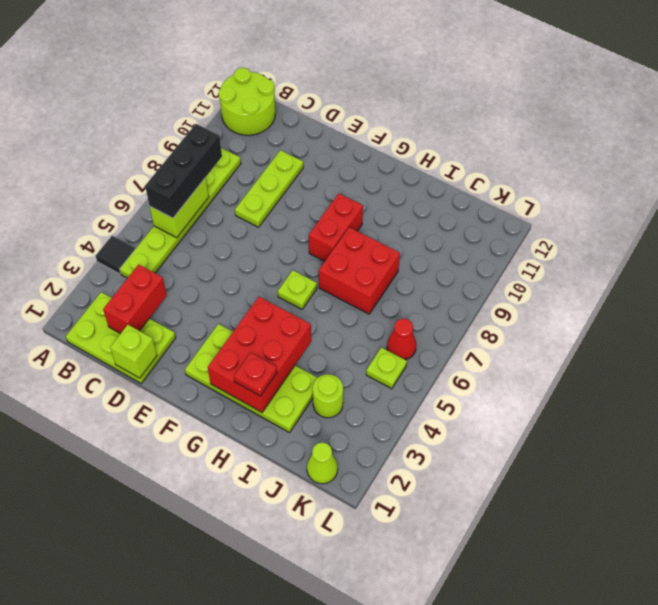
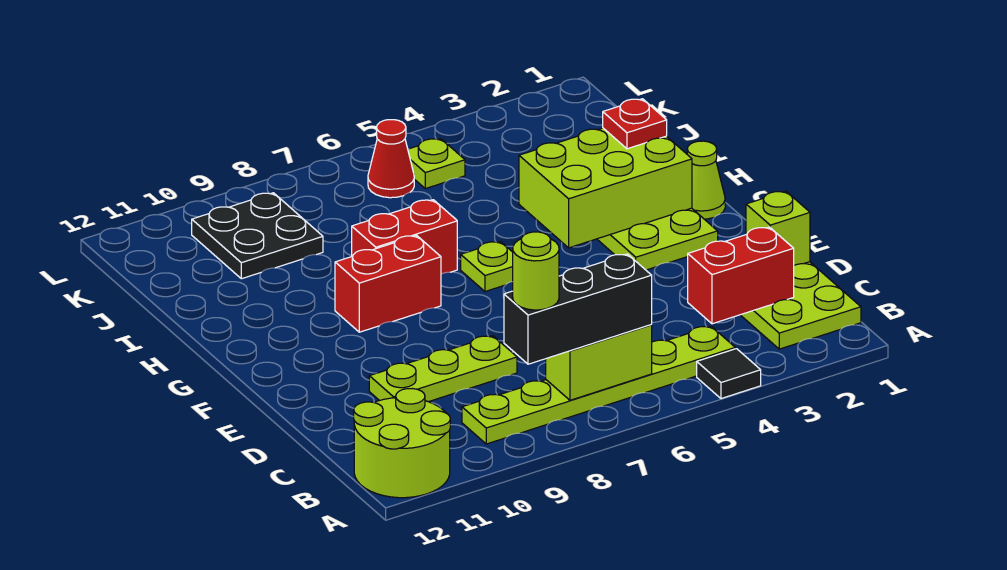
red brick G2:H4 level 2 -> lime brick G2:H4 level 2
red brick H7:I8 level 1 -> red brick H7:H8 level 1
lime round brick J3 level 1 -> lime round brick B8 level 4
none -> black plate J9:K10 level 1
lime cone K1 level 1 -> lime cone G1 level 1

